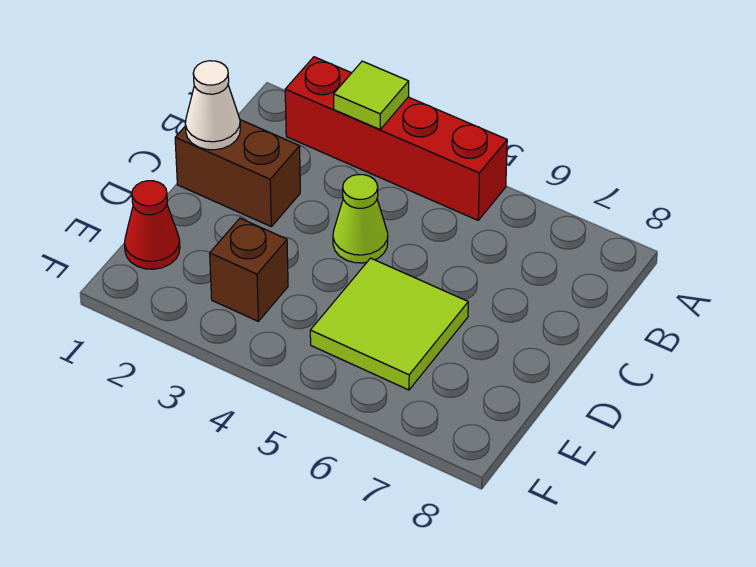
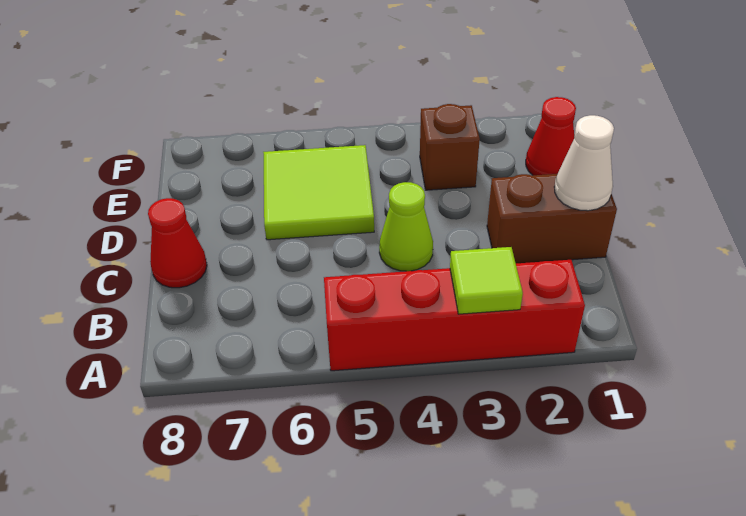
none -> red cone C8 level 1

